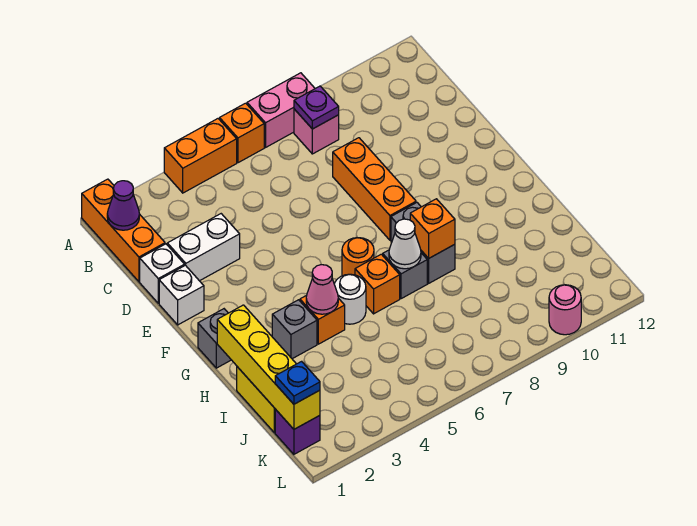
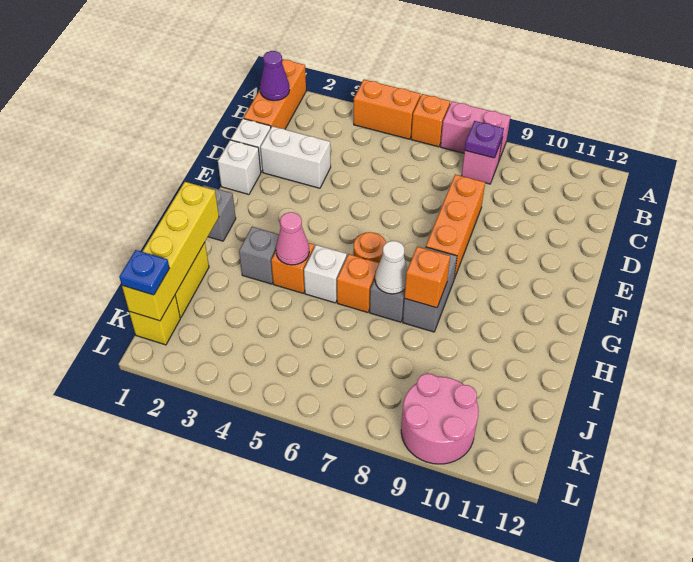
white round brick H5 level 1 -> white brick H5 level 1
purple brick K1 level 1 -> yellow brick K1 level 1
pink round brick L10 level 1 -> pink round brick K9:L10 level 1

